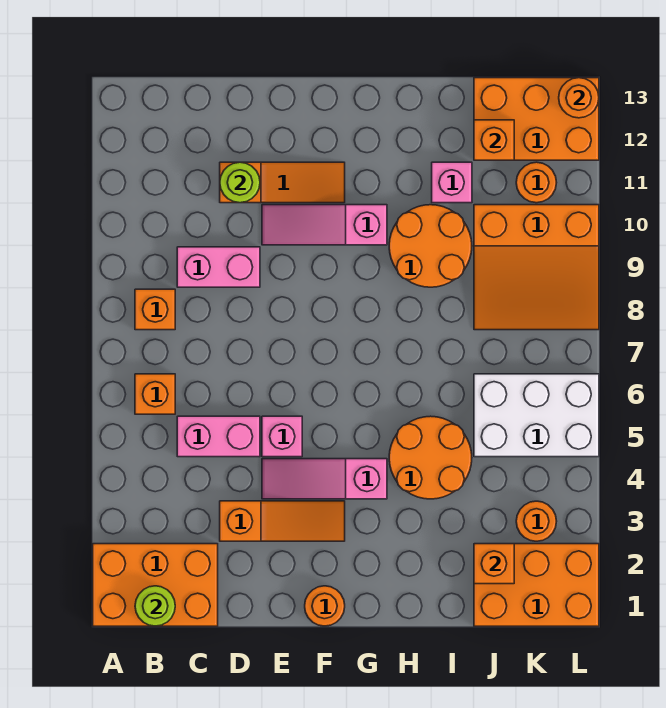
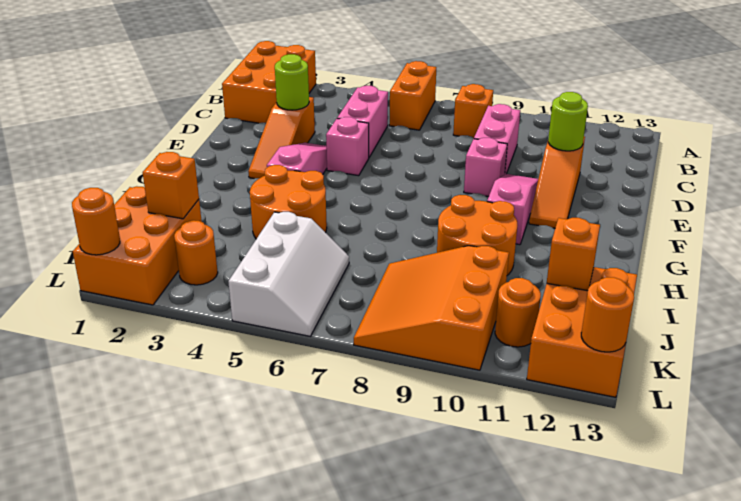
lime round brick B1 level 2 -> lime round brick D3 level 2
orange brick B6 level 1 -> orange brick A6:B6 level 1
orange round brick F1 level 1 -> orange round brick L1 level 2
pink brick I11 level 1 -> pink brick E9 level 1
white brick J5:L6 level 1 -> white slope J5:L6 level 1 top 5

